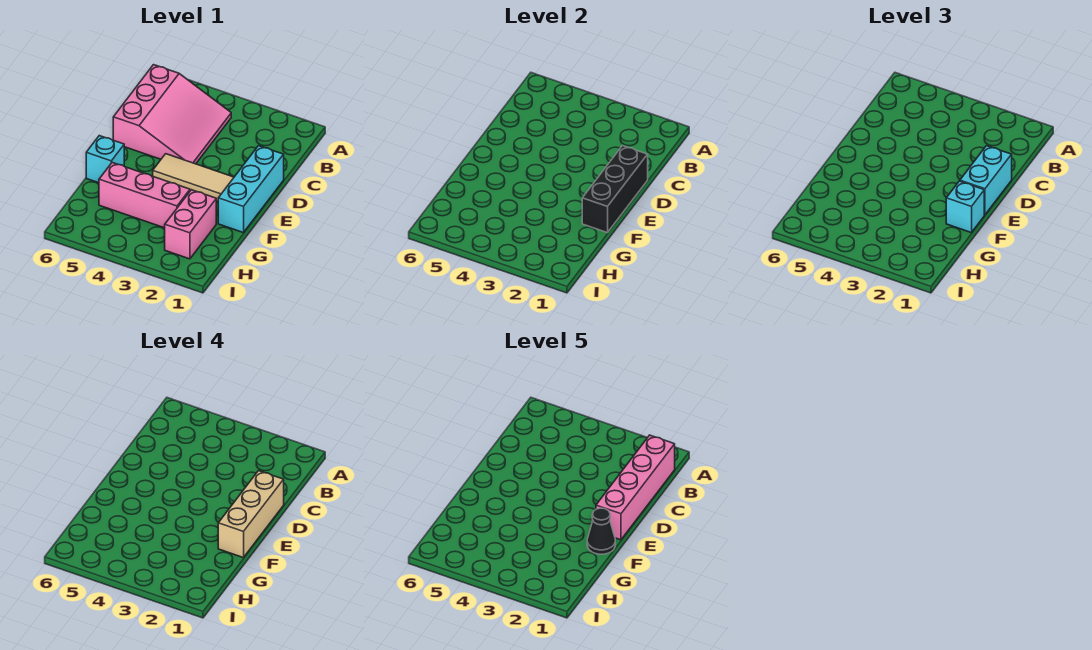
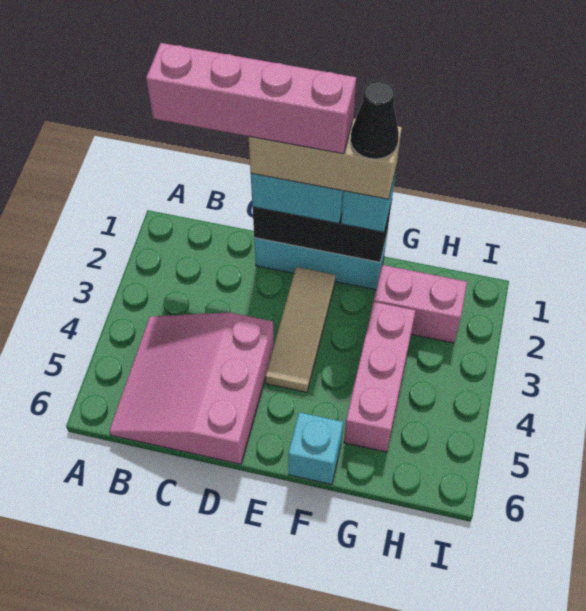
pink slope B4:D6 level 1 top 6 -> pink slope B4:D6 level 1 top D

